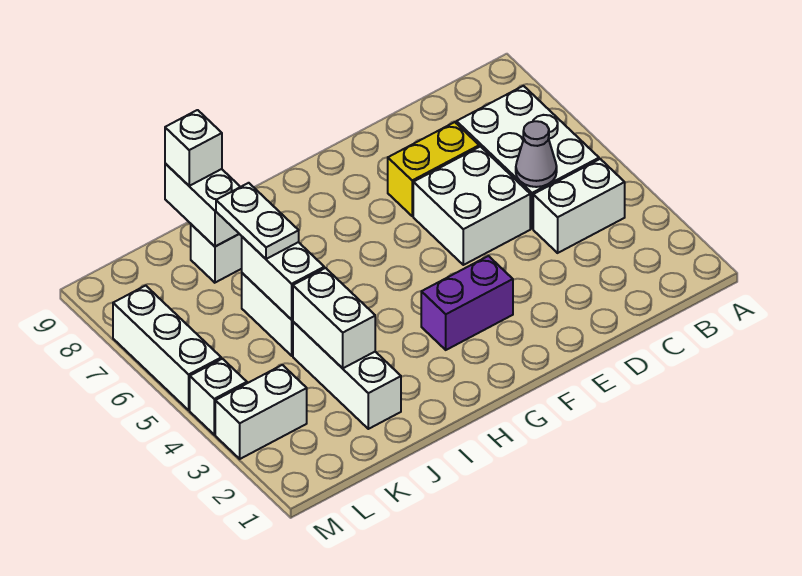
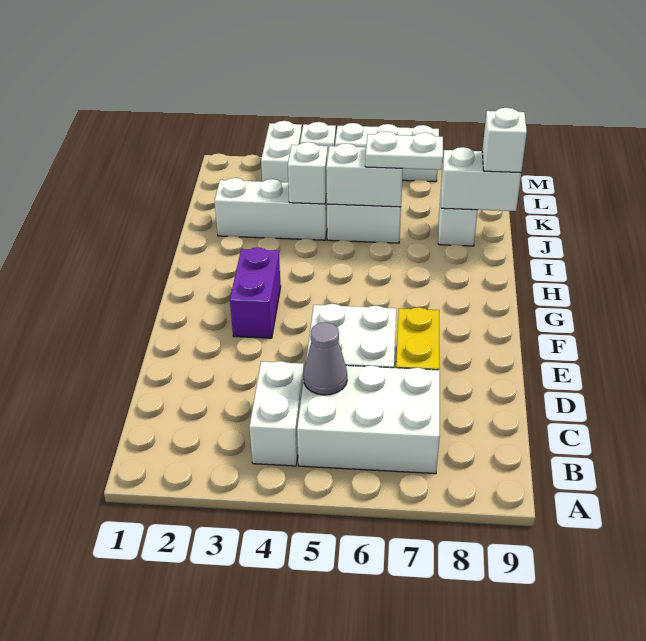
white brick J3:J4 level 2 -> white brick J4 level 2

